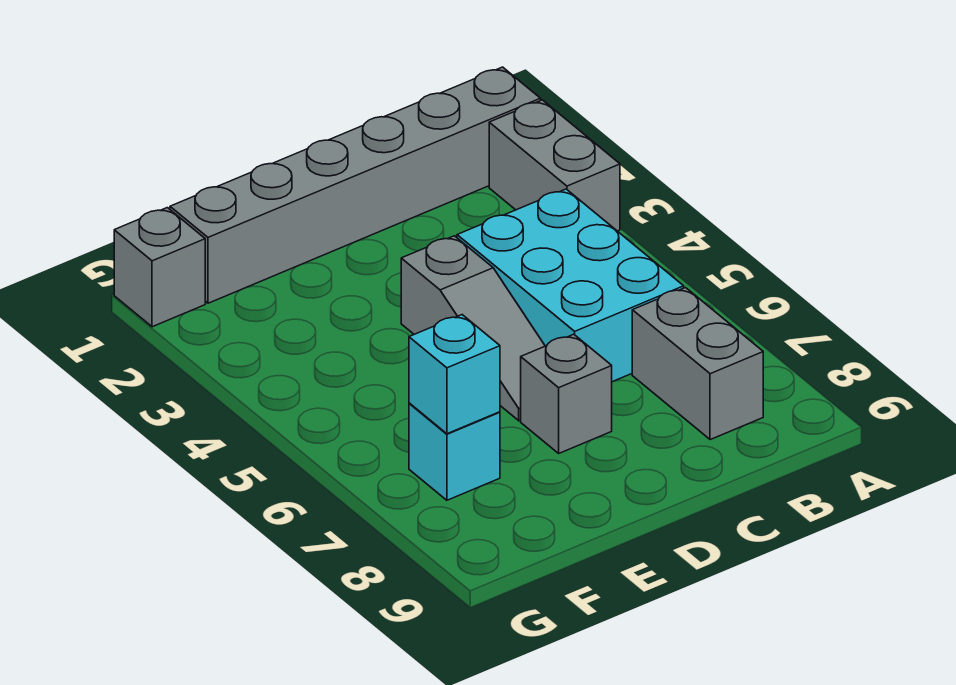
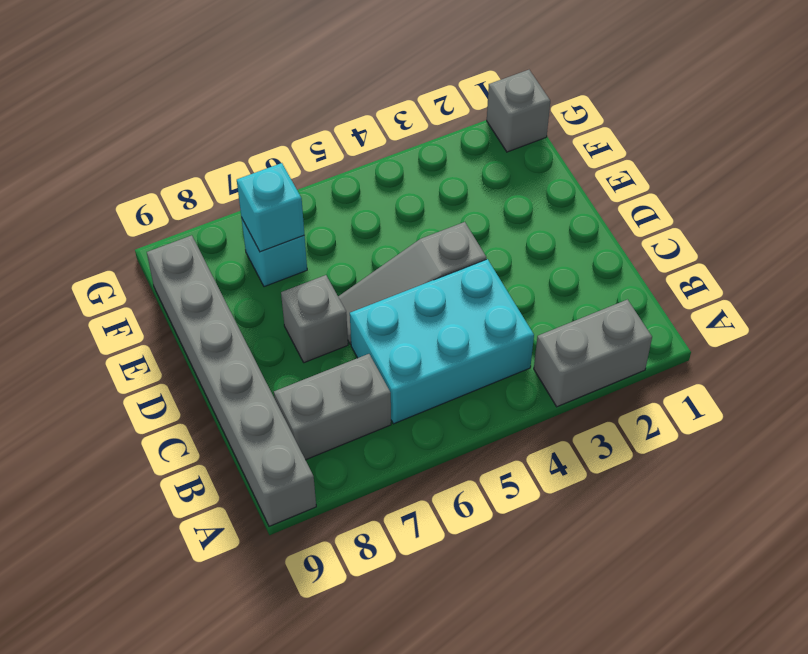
grey brick A1:F1 level 1 -> grey brick A9:F9 level 1

